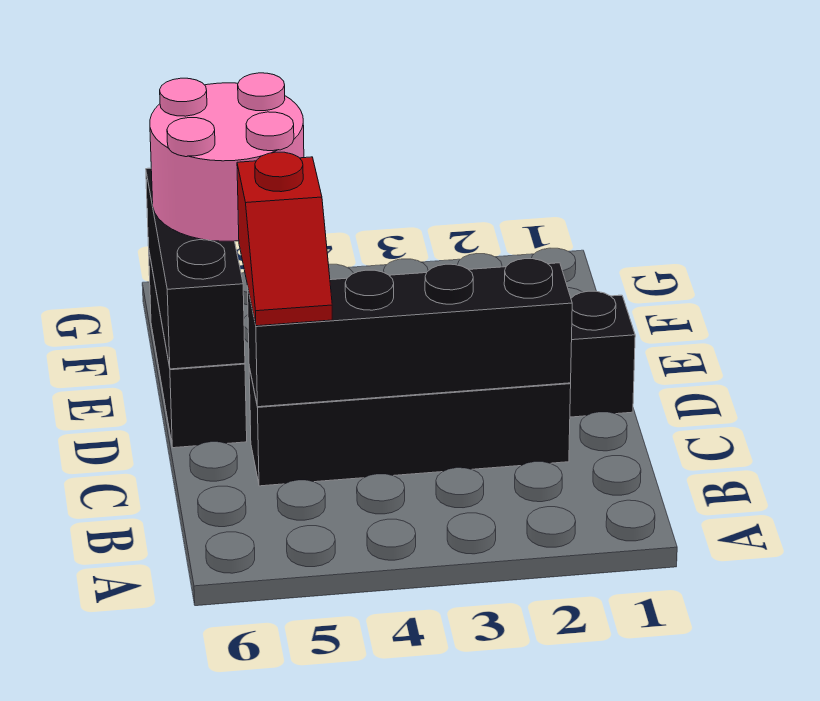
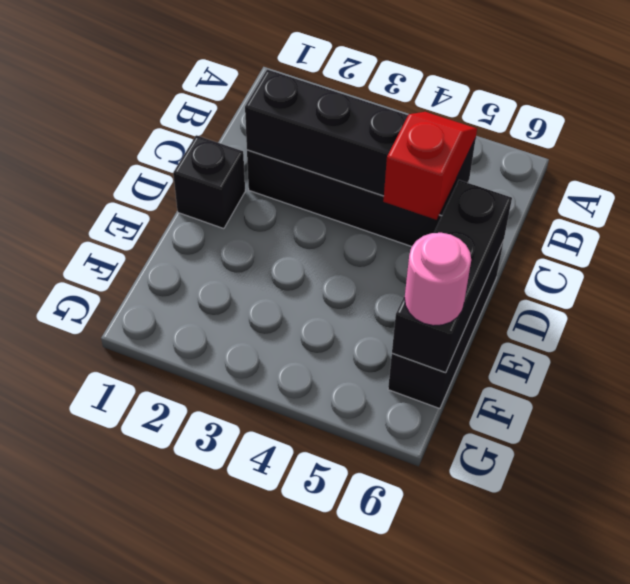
pink round brick E5:F6 level 3 -> pink round brick F6 level 3

